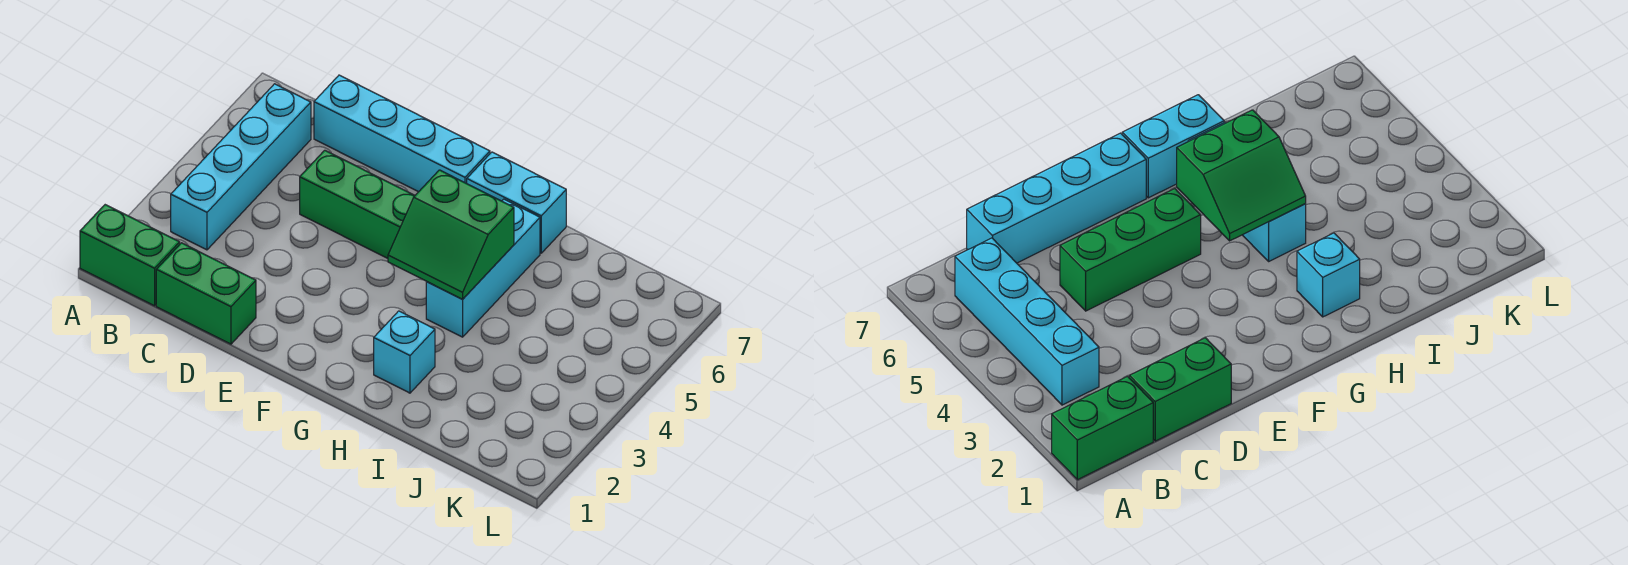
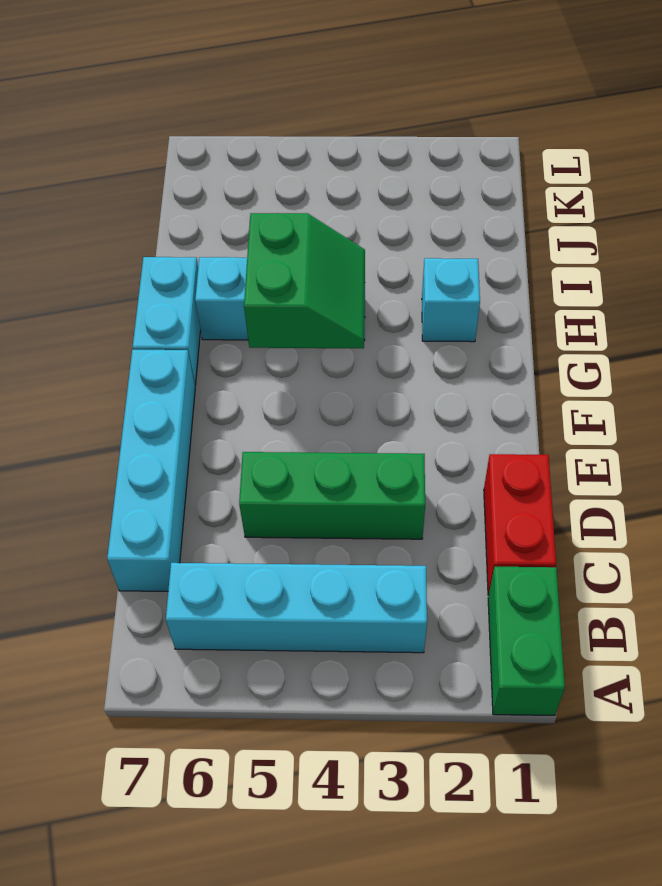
green brick C1:D1 level 1 -> red brick C1:D1 level 1
green brick D5:F5 level 1 -> green brick D3:D5 level 1

